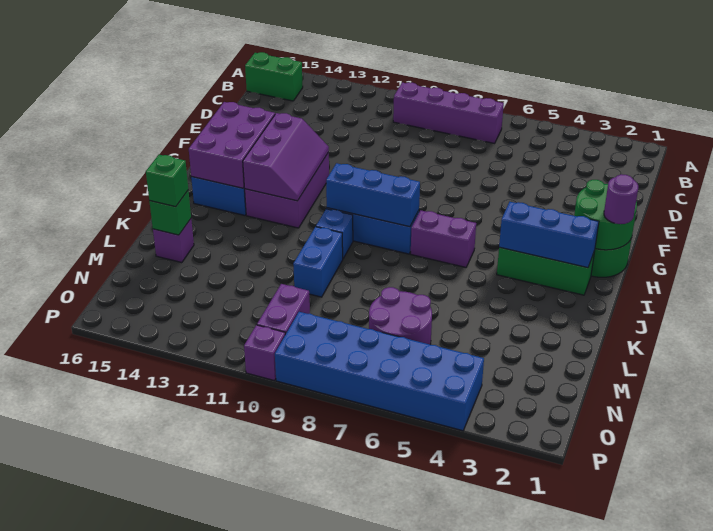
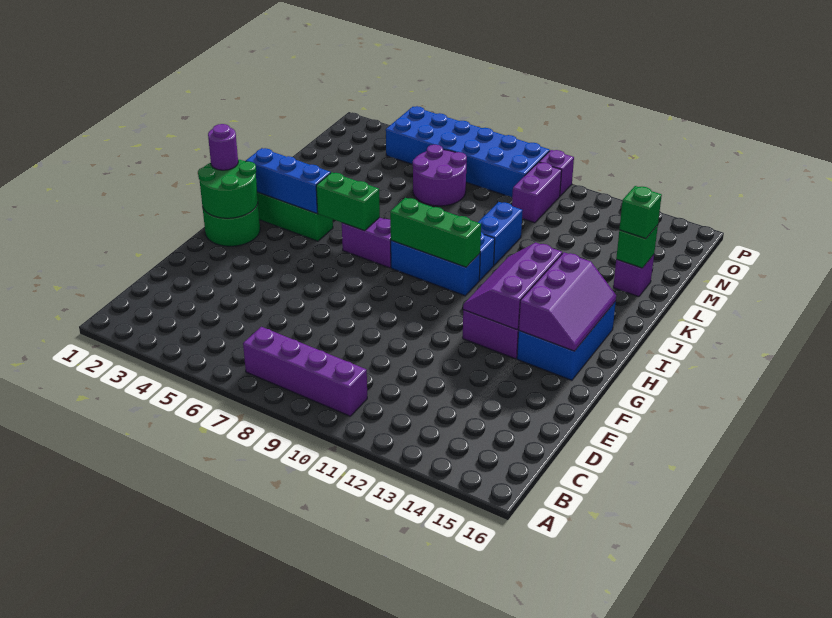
green brick B15:B16 level 1 -> green brick I5:I6 level 2
purple brick G14:I15 level 2 -> purple slope G14:I15 level 2 top 14
blue brick I8:I10 level 2 -> green brick I8:I10 level 2

